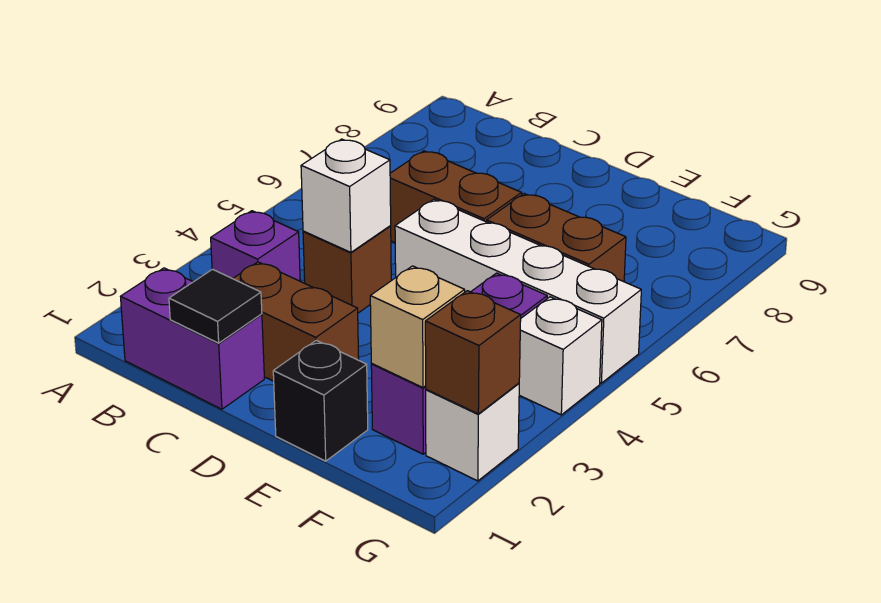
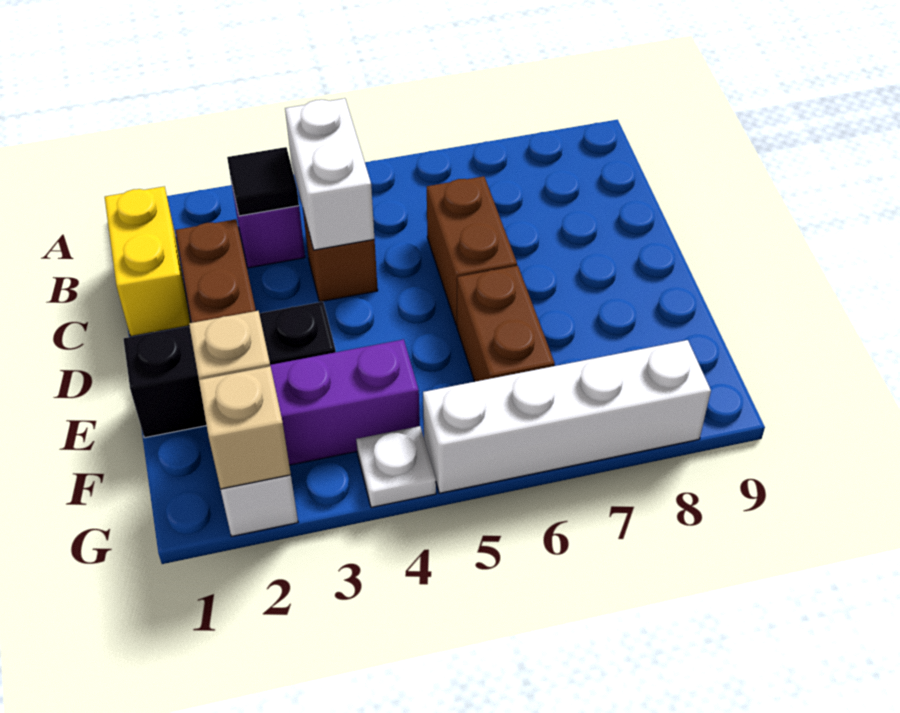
purple brick B1:C1 level 1 -> yellow brick B1:C1 level 1
black tile C1 level 2 -> black tile B3 level 2
white brick C4 level 2 -> white brick B4:C4 level 2
white brick D5:G5 level 1 -> white brick G5:G8 level 1
black brick E1 level 1 -> black brick E1:E3 level 1
brown brick G2 level 2 -> tan brick G2 level 2
white brick G4 level 1 -> white plate G4 level 1

